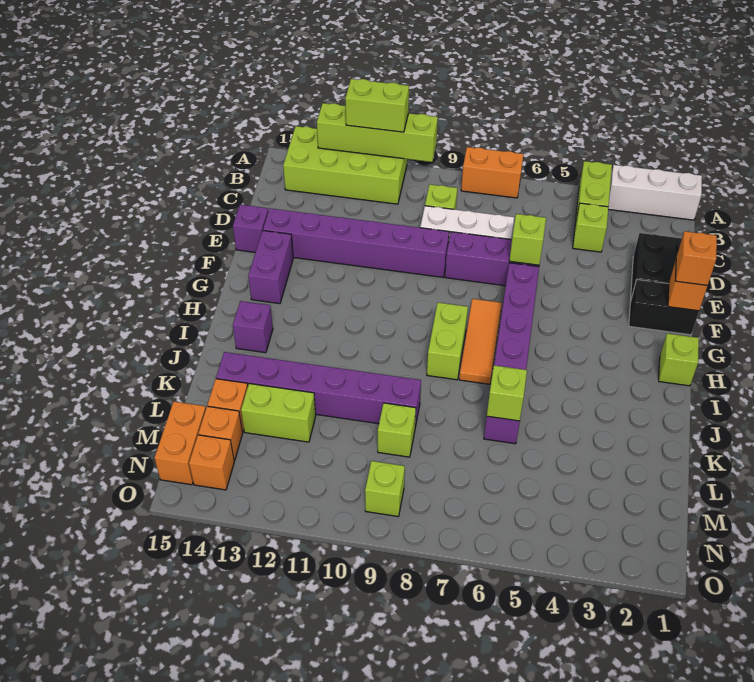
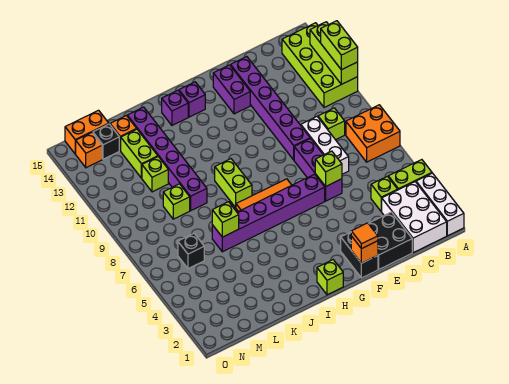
orange brick A7:A8 level 1 -> orange brick A7:B8 level 1
lime brick A10:A13 level 2 -> lime brick A11:A13 level 2
none -> white brick B1:C3 level 1
purple brick E15 level 1 -> purple brick H14 level 1
orange brick F1 level 3 -> orange tile F1 level 3
purple brick F14:G14 level 1 -> purple brick F13:F14 level 1
lime brick H8:I8 level 1 -> lime brick I8:I9 level 1
none -> black brick M6 level 1
orange brick M14 level 1 -> black brick M14 level 1
lime brick N9 level 1 -> lime brick L11 level 1

